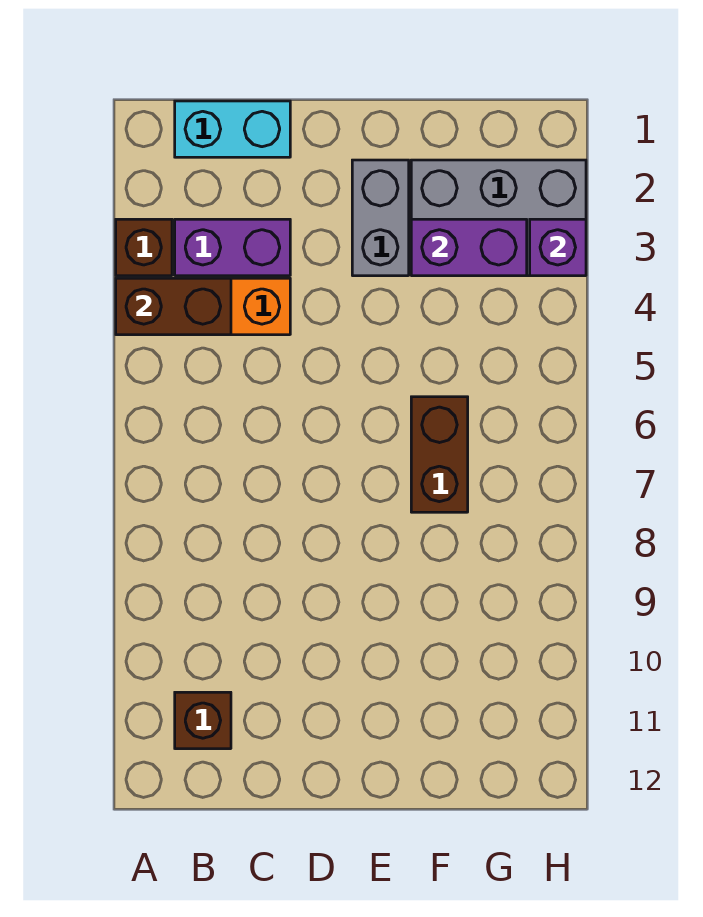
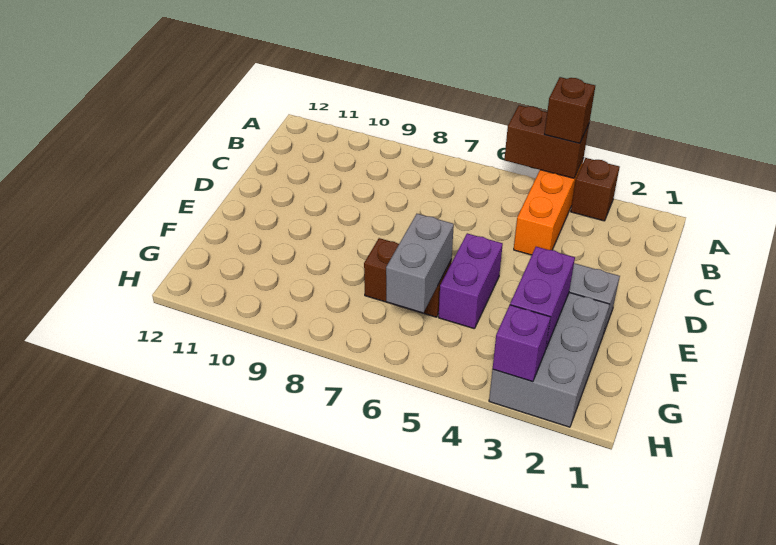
brown brick A4:B4 level 2 -> brown brick A4:A5 level 2
cyan brick B1:C1 level 1 -> none
purple brick B3:C3 level 1 -> purple brick E5:F5 level 1
brown brick B11 level 1 -> brown brick A4 level 3
none -> grey brick F6:G6 level 2

